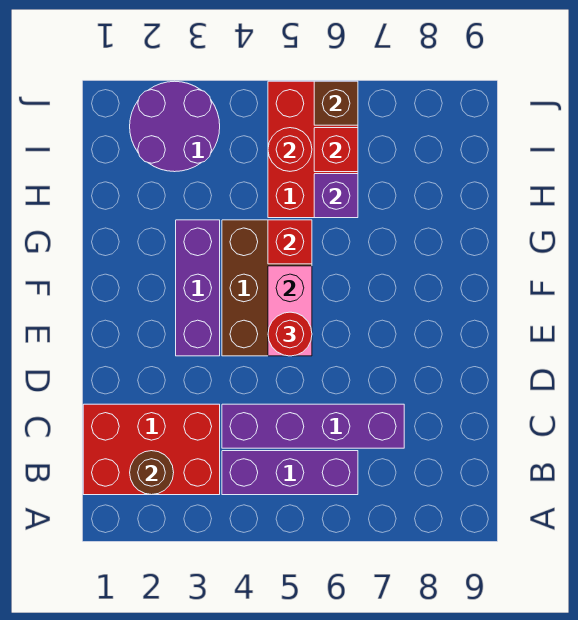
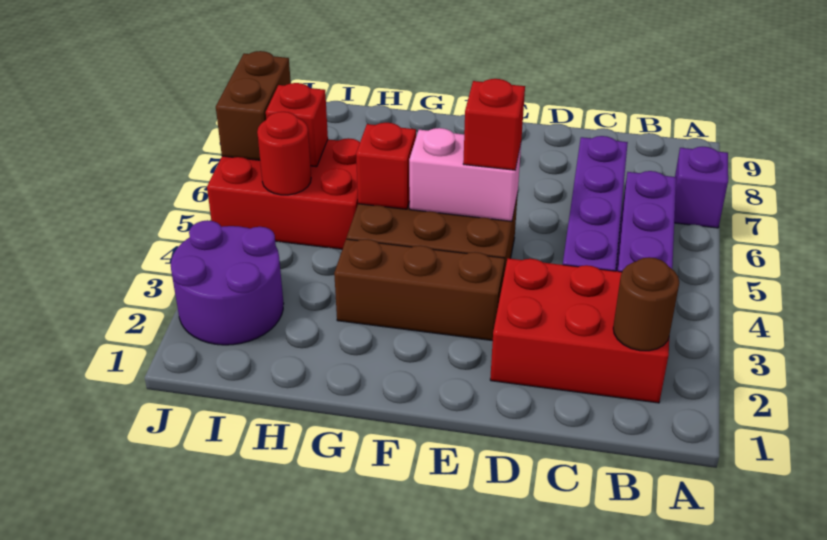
red brick B1:C3 level 1 -> red brick B2:D3 level 1
purple brick E3:G3 level 1 -> brown brick E3:G3 level 1
red round brick E5 level 3 -> red brick E5 level 3
purple brick H6 level 2 -> purple brick A7 level 1
brown brick J6 level 2 -> brown brick J6:J7 level 2

